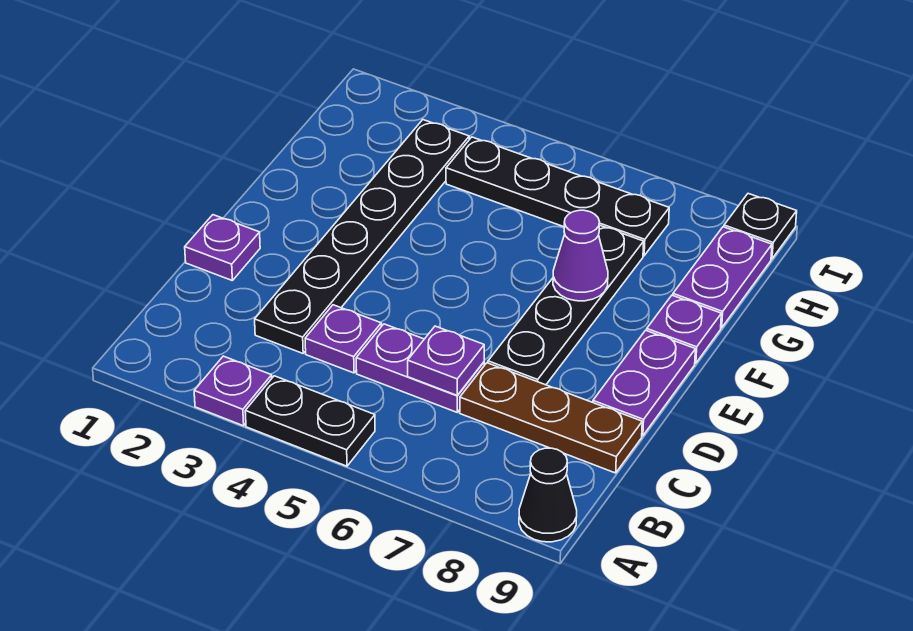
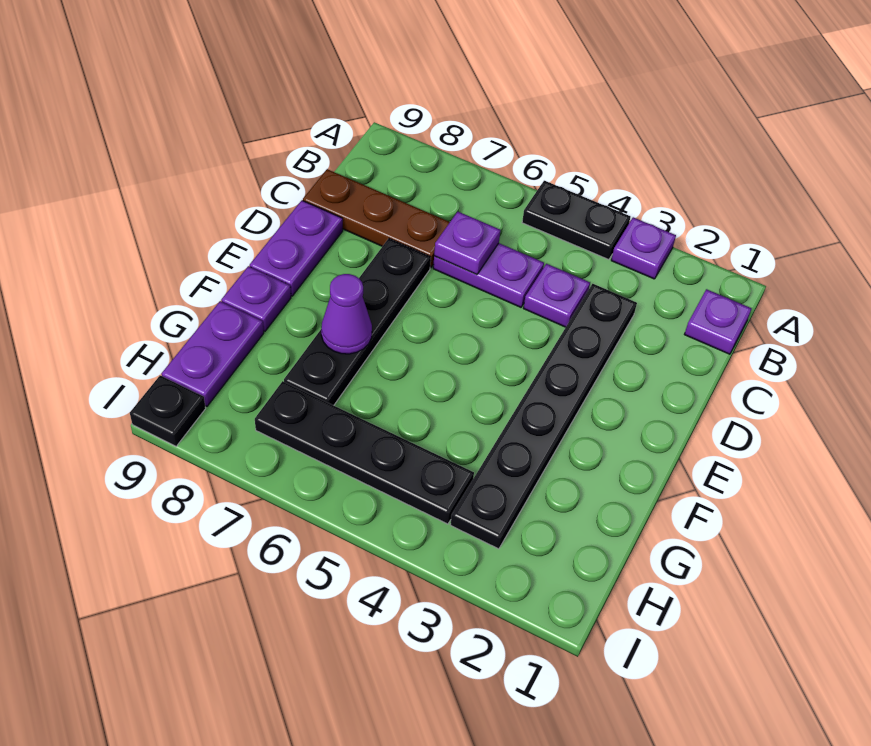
black cone A9 level 1 -> none
purple plate D1 level 1 -> purple plate B1 level 1

